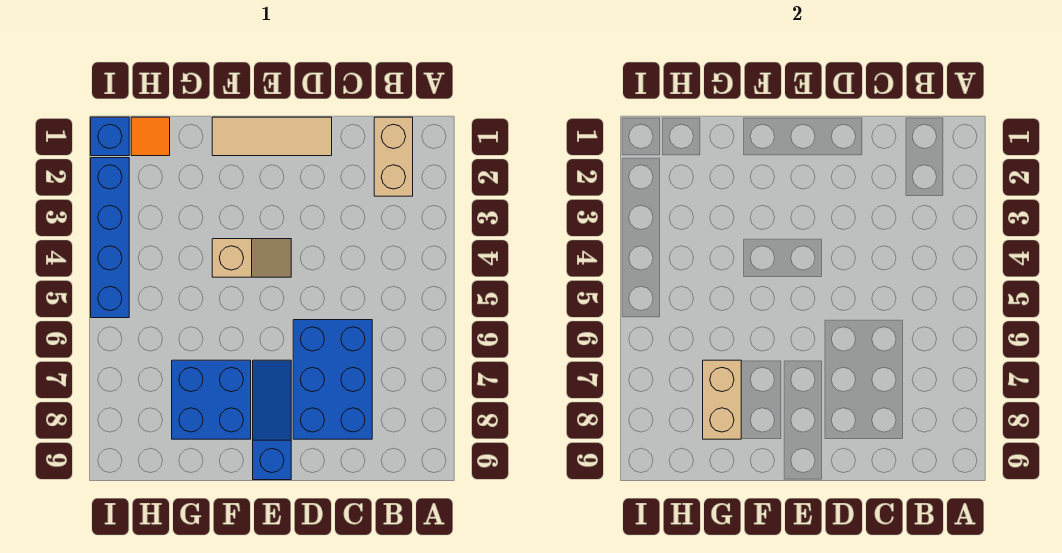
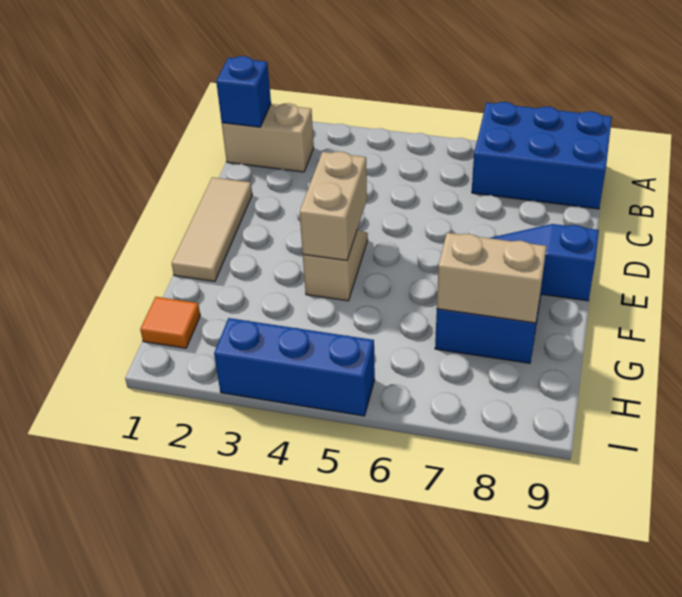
blue brick C6:D8 level 1 -> blue brick A7:B9 level 1
none -> tan brick E4:F4 level 2
blue brick I1 level 1 -> blue brick B1 level 2
blue brick I2:I5 level 1 -> blue brick I3:I5 level 1

